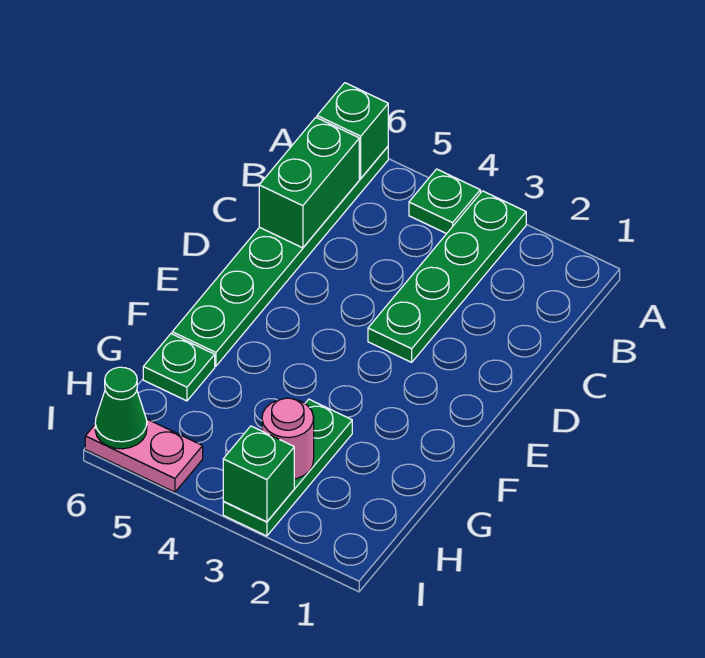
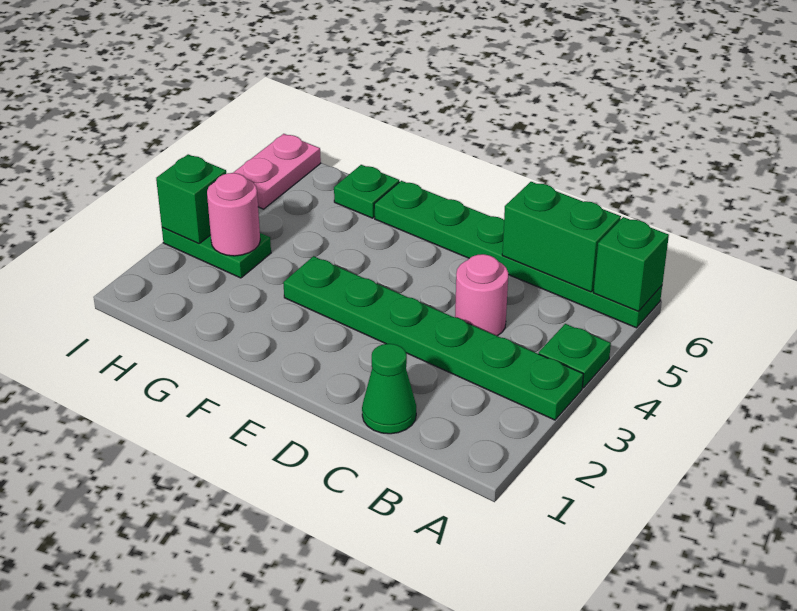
green plate A3:D3 level 1 -> green plate A3:F3 level 1
none -> pink round brick C4 level 1
green plate G3:I3 level 1 -> green plate H3:I3 level 1
green cone I6 level 2 -> green cone C1 level 1

